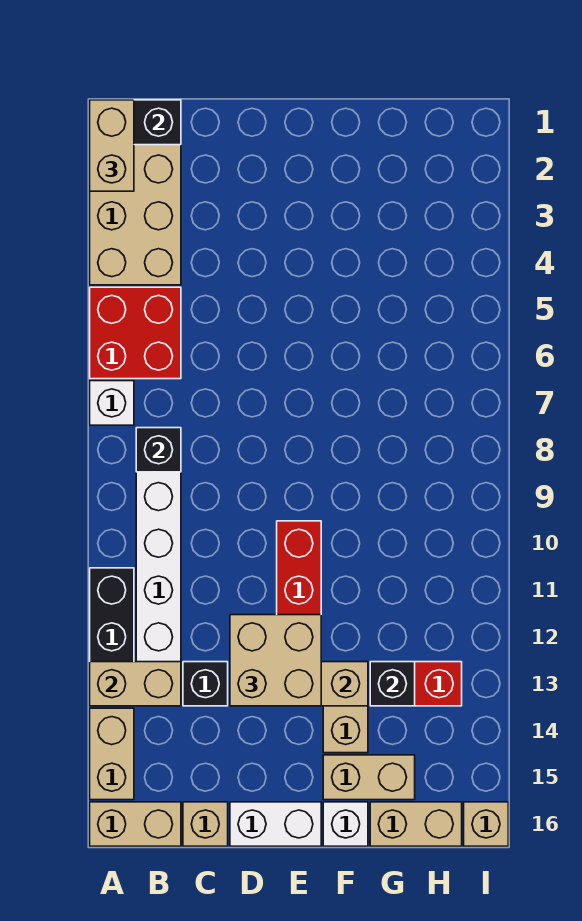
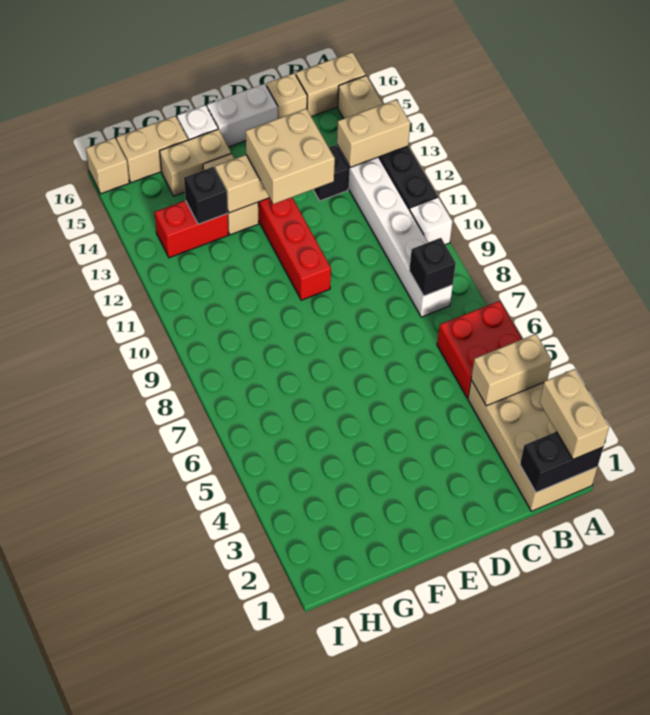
none -> tan brick A4:B4 level 2
white brick A7 level 1 -> white brick A10 level 1

